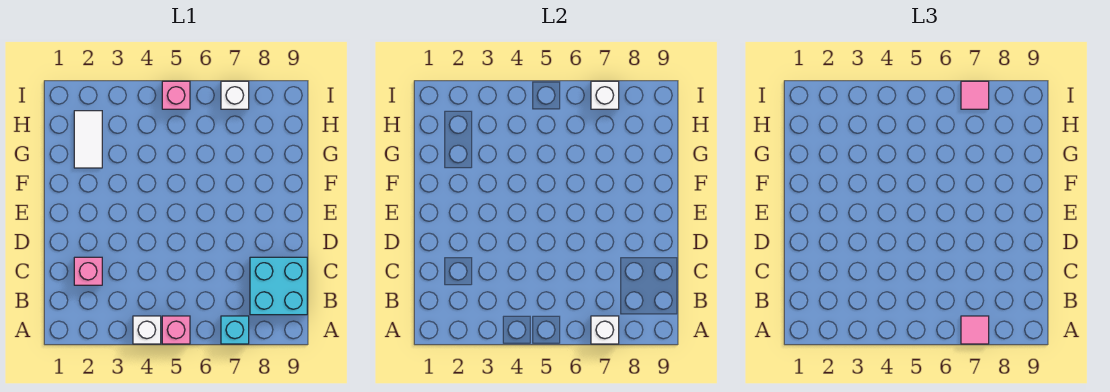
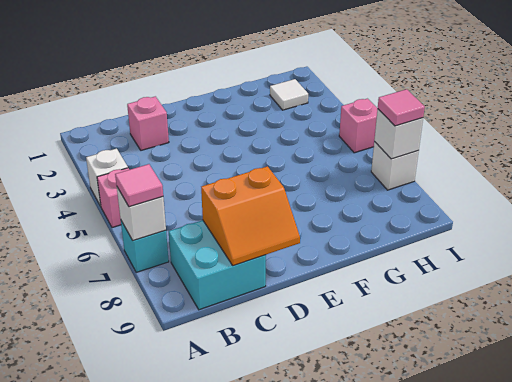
none -> orange slope C8:D9 level 2 top 8
white tile G2:H2 level 1 -> white tile H2 level 1

